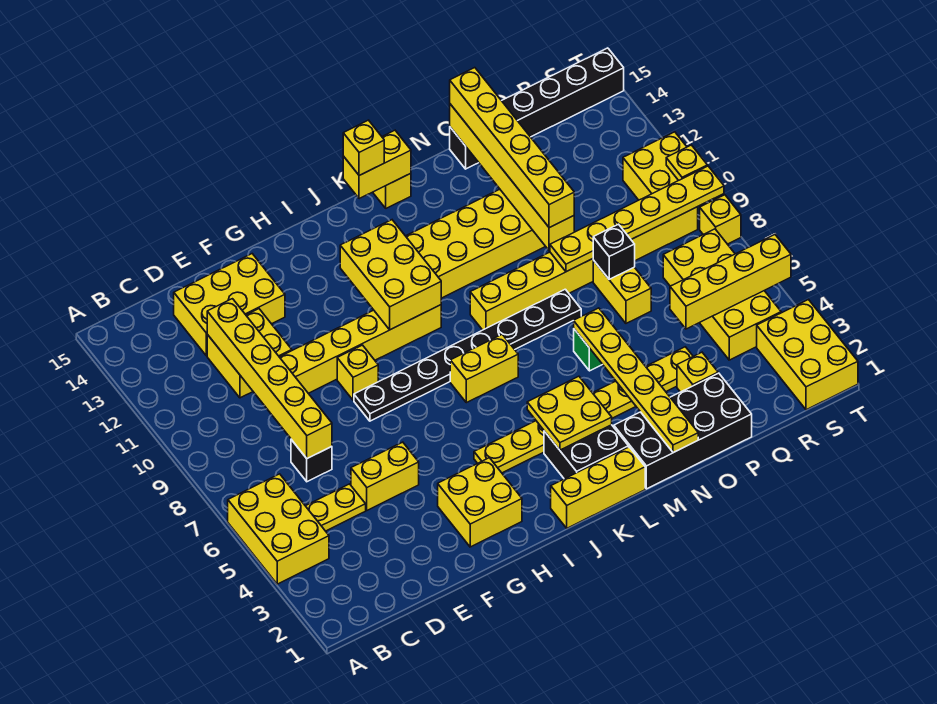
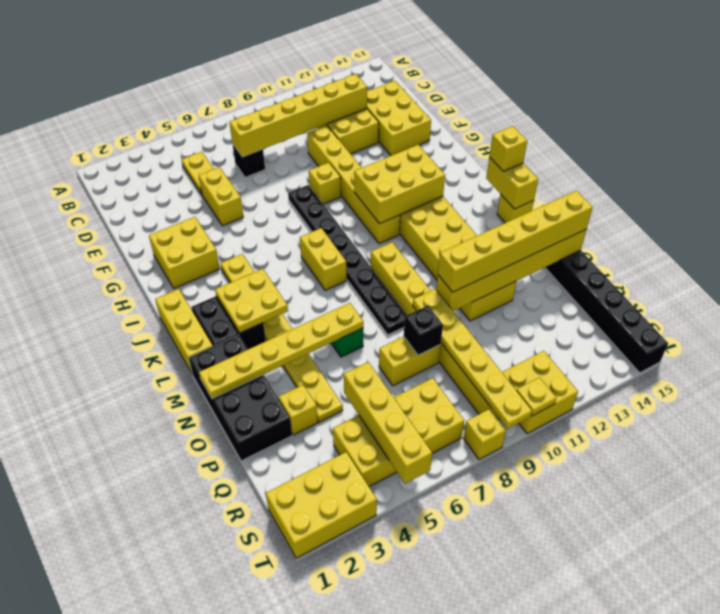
yellow brick A4:B6 level 1 -> none

